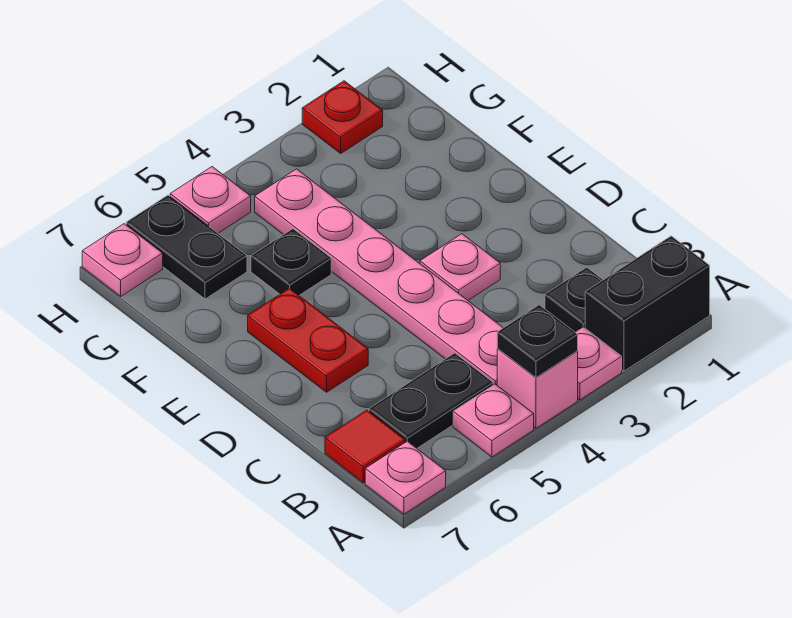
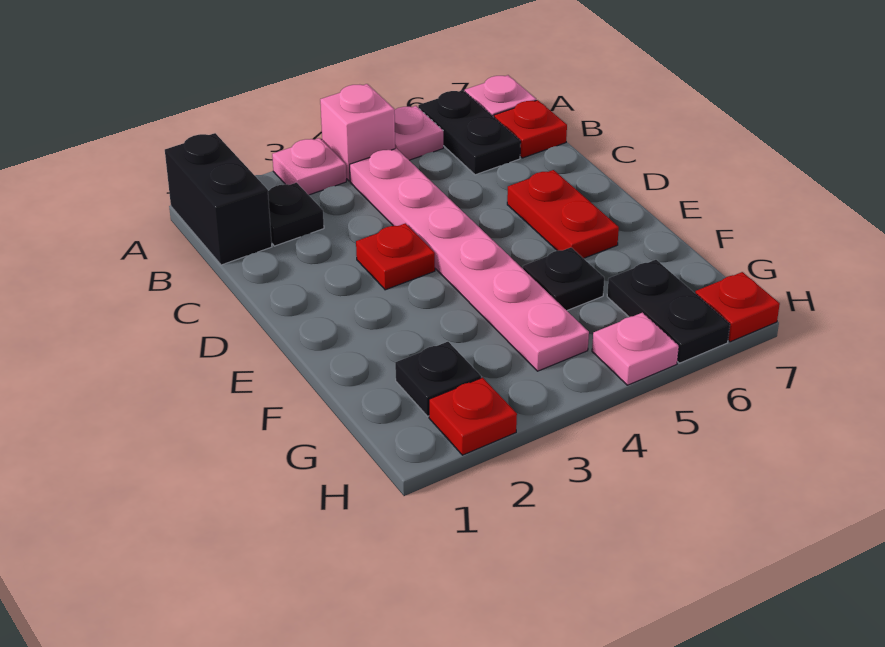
black brick A1:A2 level 1 -> black brick A1:B1 level 1
black plate A4 level 2 -> black plate G2 level 1
black plate B5:B6 level 1 -> black plate A6:B6 level 1
red tile B7 level 1 -> red plate B7 level 1
pink plate D3 level 1 -> red plate D3 level 1
pink plate H7 level 1 -> red plate H7 level 1

